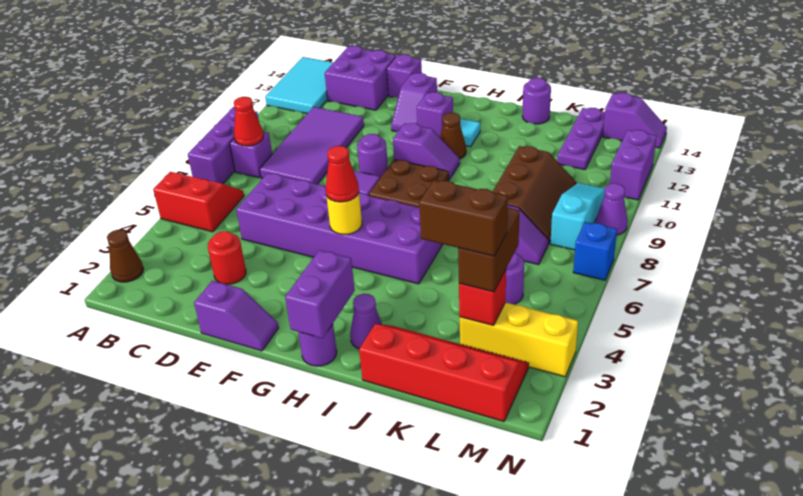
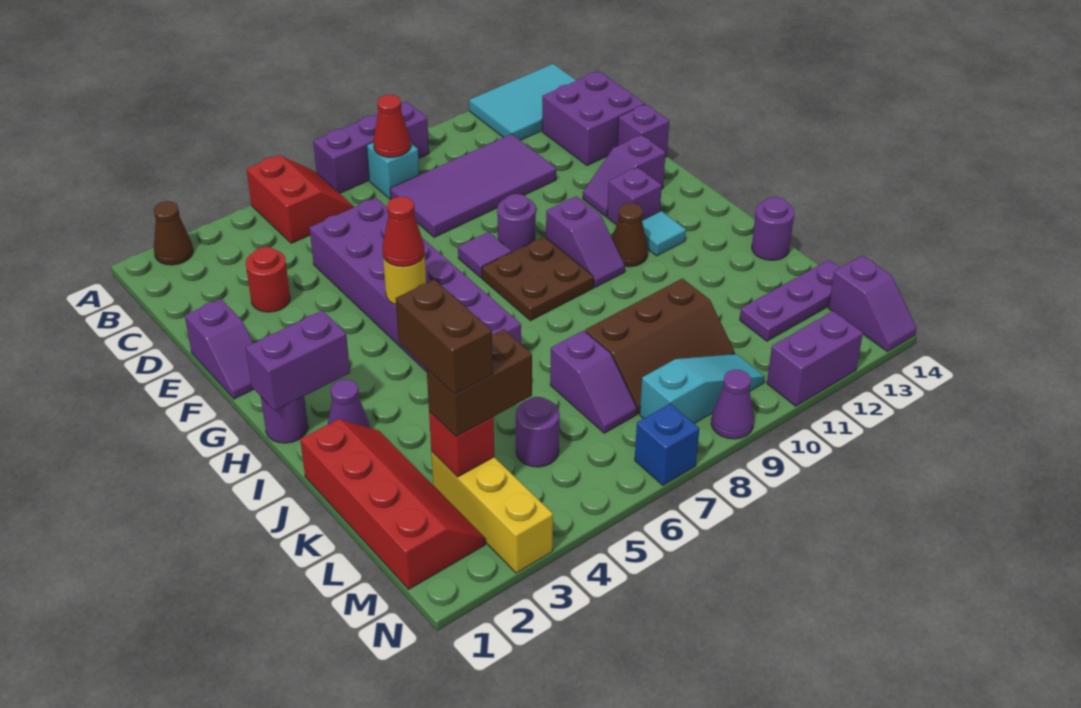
purple brick B8 level 1 -> cyan brick B8 level 1

